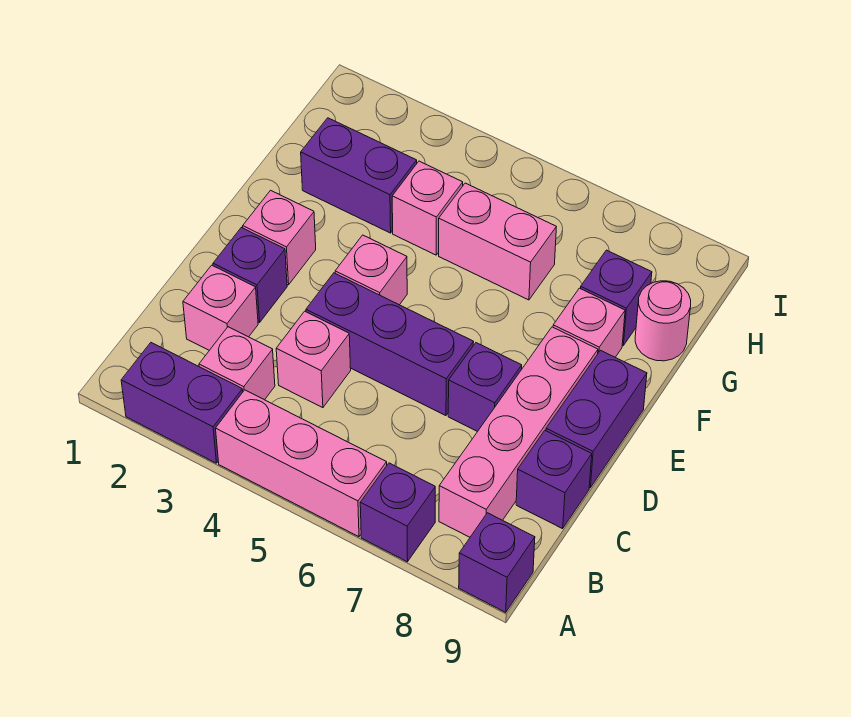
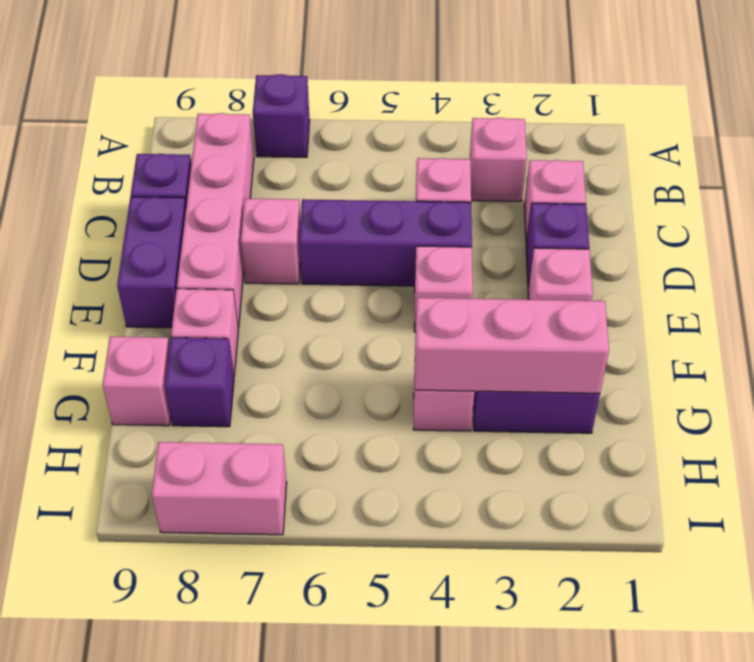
purple brick A2:A3 level 1 -> none
pink brick A4:A6 level 1 -> pink brick G2:G4 level 2
purple brick A9 level 1 -> none
purple brick D7 level 1 -> pink brick D7 level 1
pink brick G5:G6 level 1 -> pink brick I7:I8 level 1
pink round brick G9 level 1 -> pink brick G9 level 1

